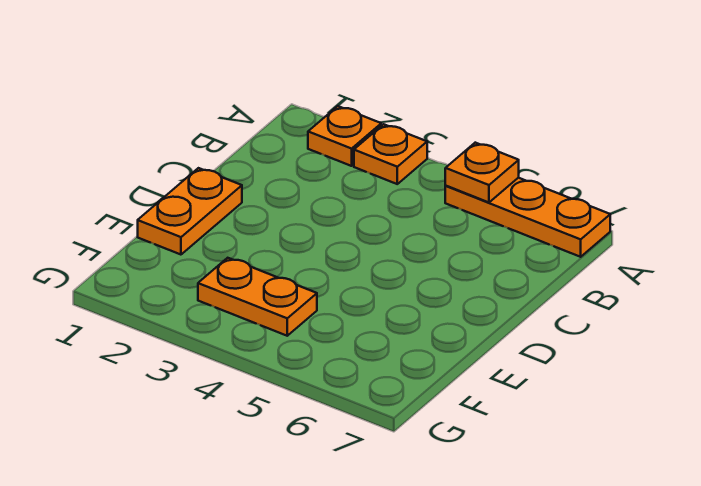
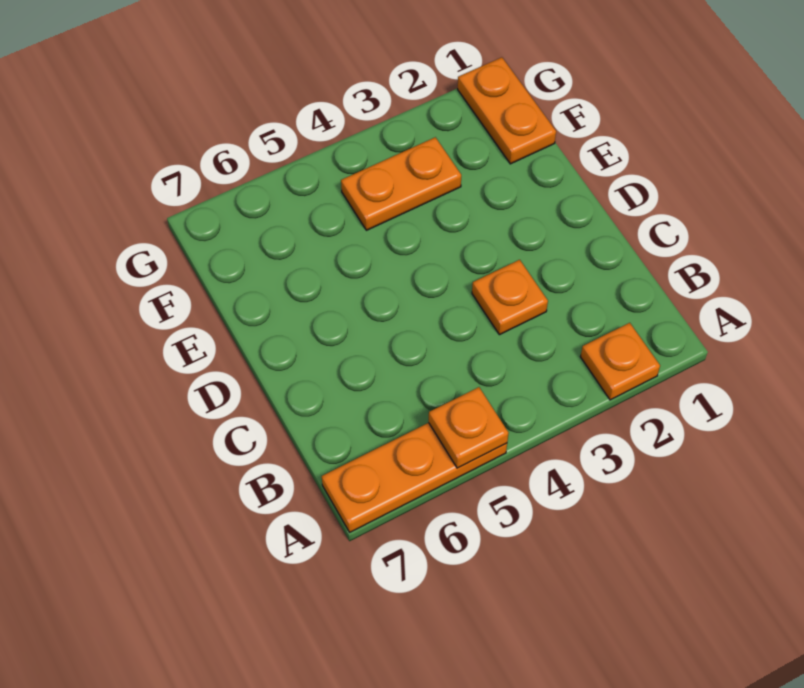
orange plate A3 level 1 -> orange plate C3 level 1
orange plate D1:E1 level 1 -> orange plate F1:G1 level 1

